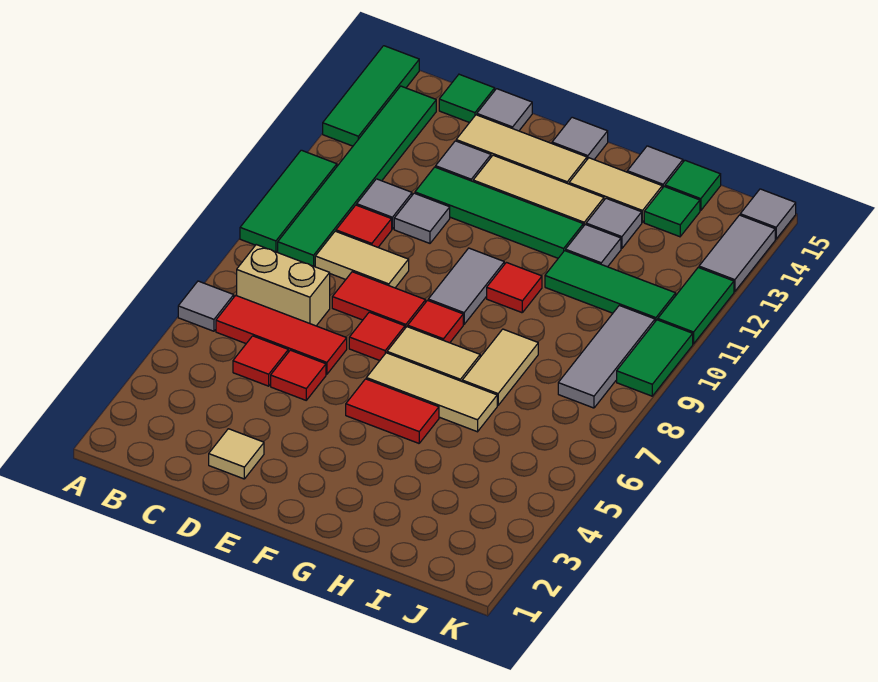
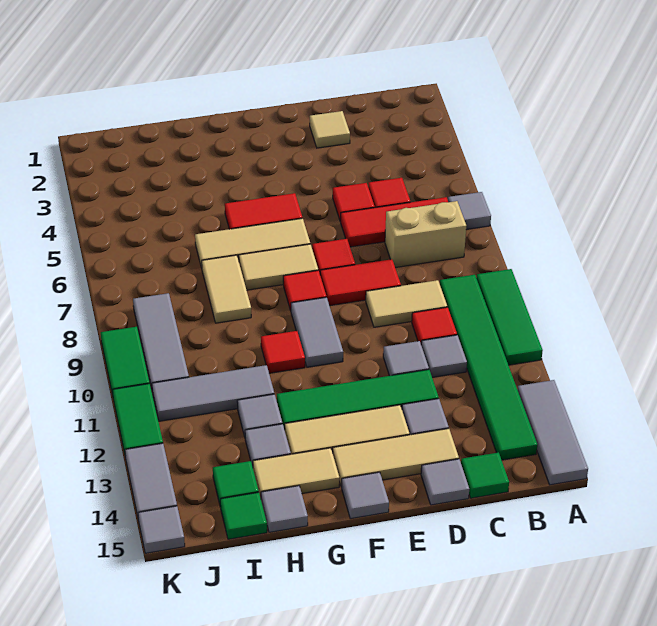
green tile A13:A15 level 1 -> grey tile A13:A15 level 1
green tile H11:J11 level 1 -> grey tile H11:J11 level 1

